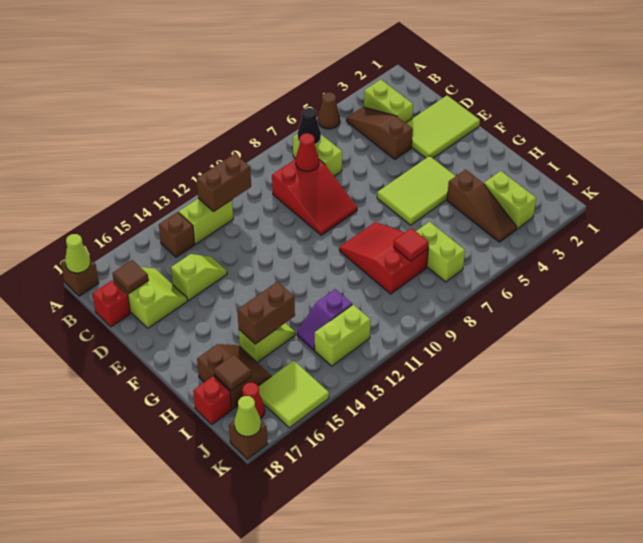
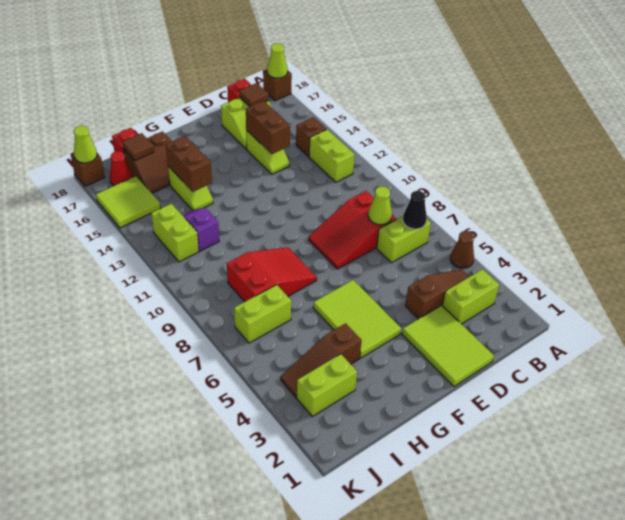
brown brick B11:B12 level 2 -> brown brick D14:D15 level 2
red cone C8 level 2 -> lime cone C8 level 2
red tile I8 level 2 -> none

